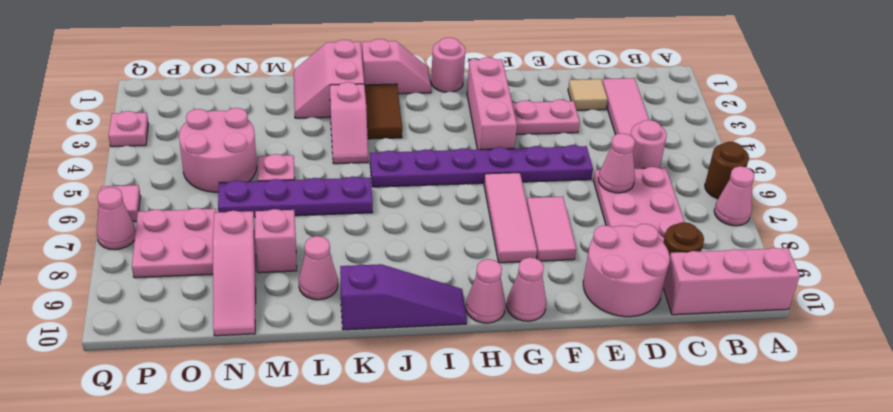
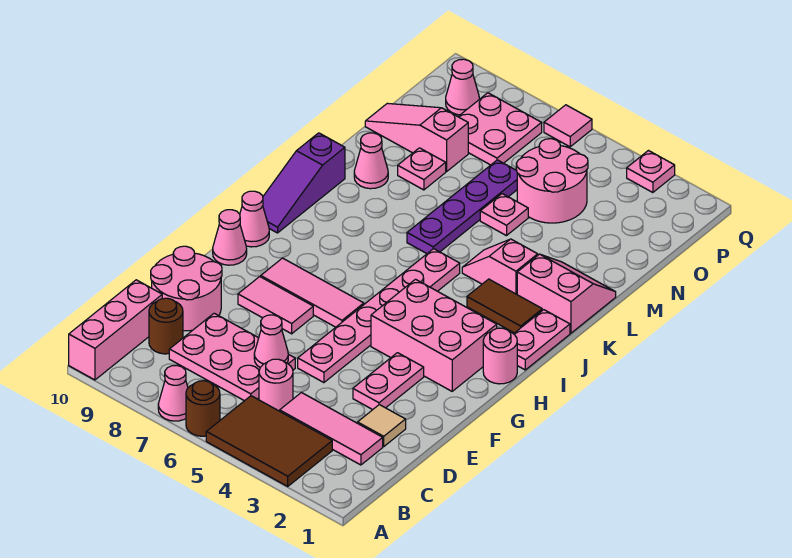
none -> brown tile A3:B5 level 1
purple plate E5:J5 level 1 -> pink plate E5:J5 level 1
pink brick G2:G4 level 1 -> pink brick G2:H4 level 1
pink slope I1:J1 level 1 top J -> pink plate I1:J1 level 1
pink brick M8 level 1 -> pink plate M8 level 1
pink cone Q7 level 1 -> pink cone P9 level 1

